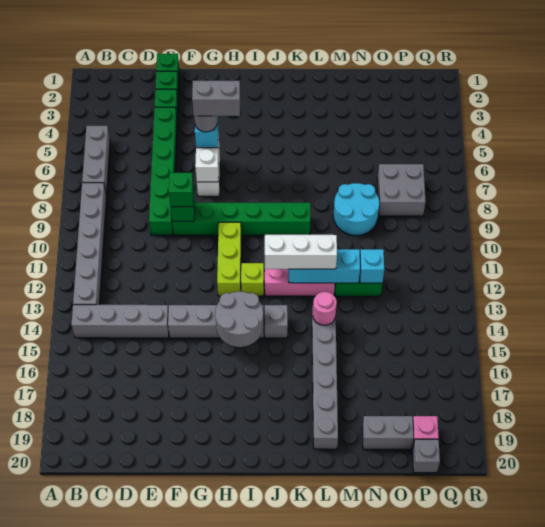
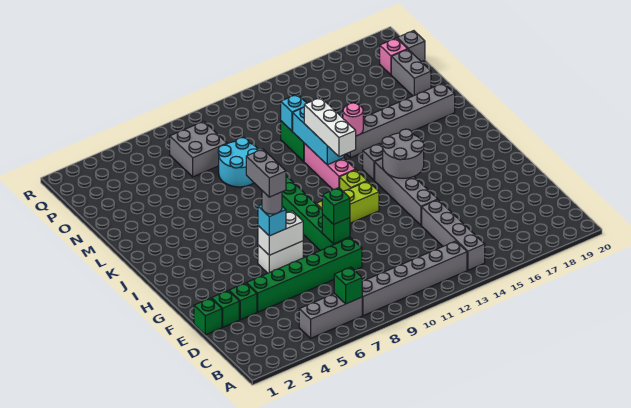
none -> green brick B7 level 2

